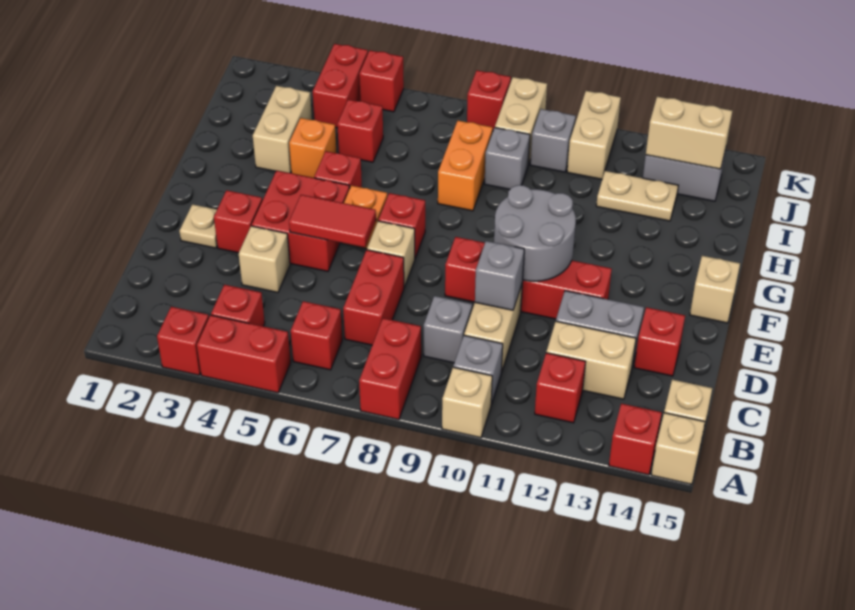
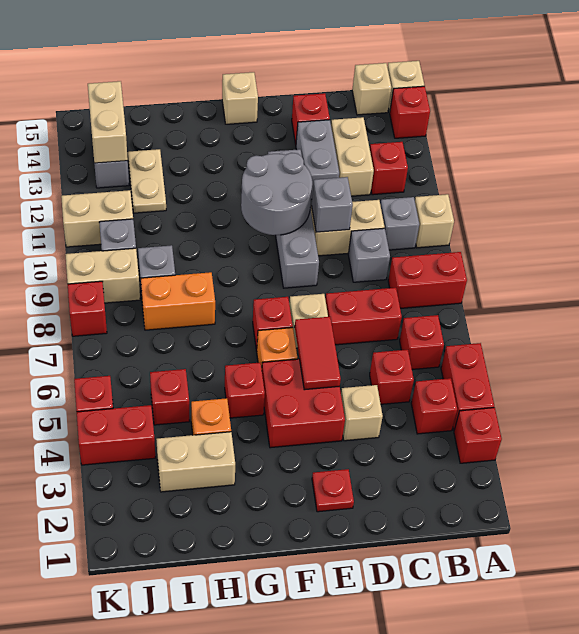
tan plate E2 level 1 -> red plate E2 level 1
red brick E3 level 1 -> red brick C5 level 1
red brick E9:E12 level 1 -> grey brick E9:E12 level 1

